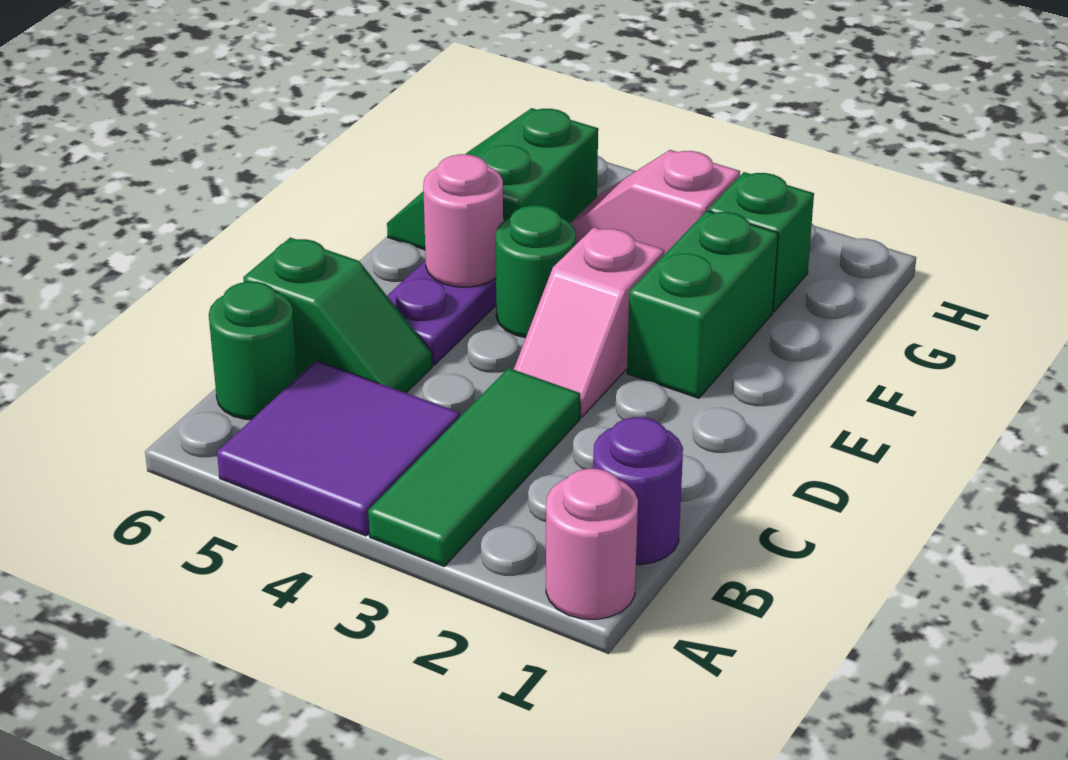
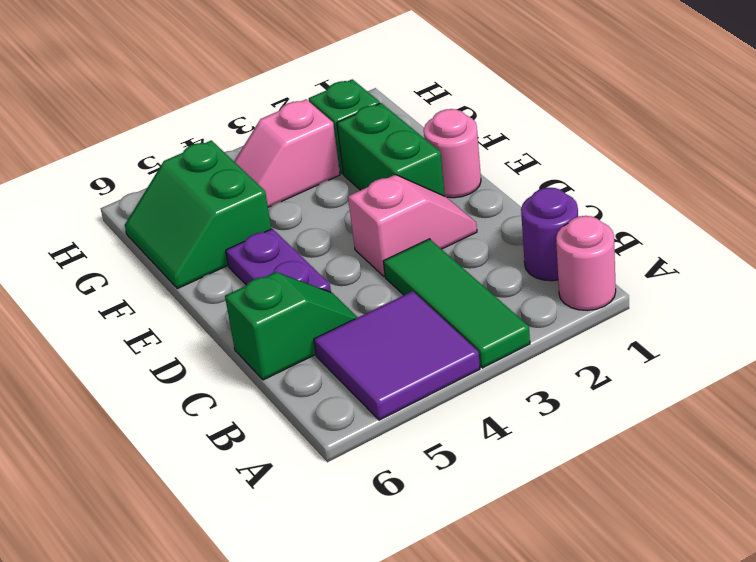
green round brick B6 level 1 -> none
pink slope D3:E3 level 1 top E -> pink slope D2:D3 level 1 top 3
green round brick E4 level 1 -> none
pink round brick E5 level 2 -> pink round brick E1 level 1

